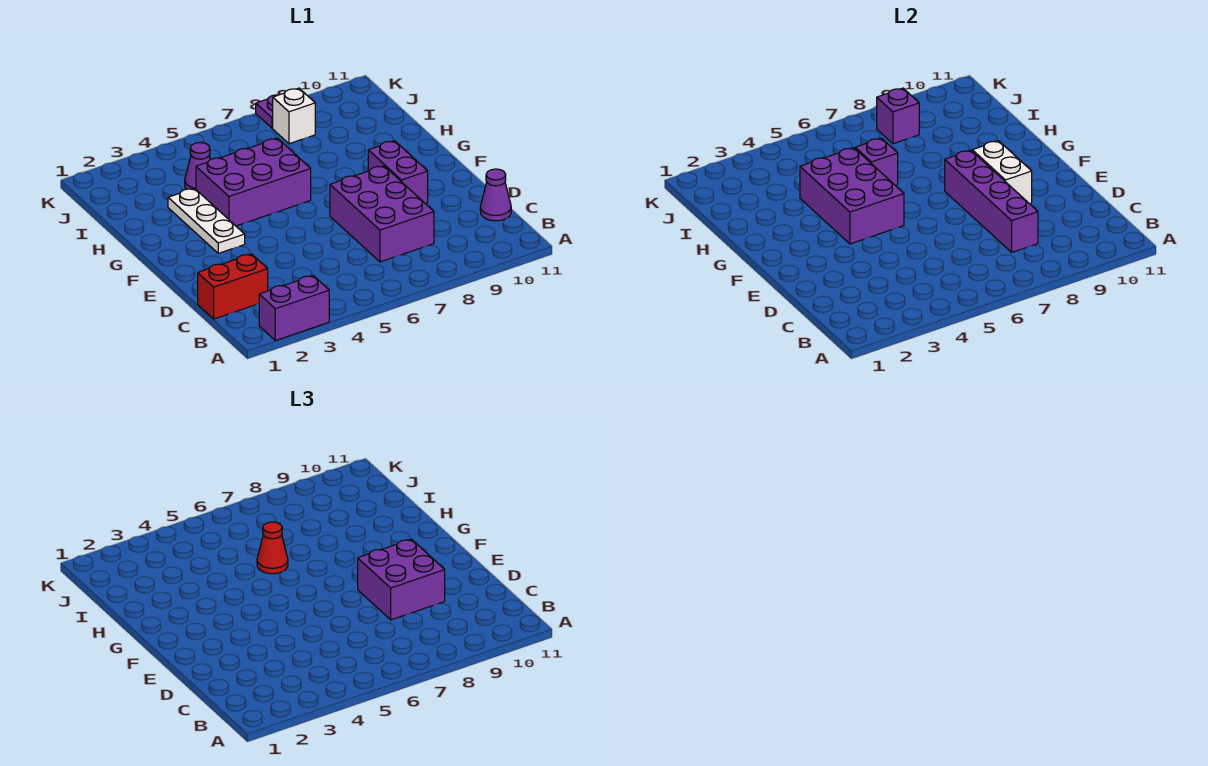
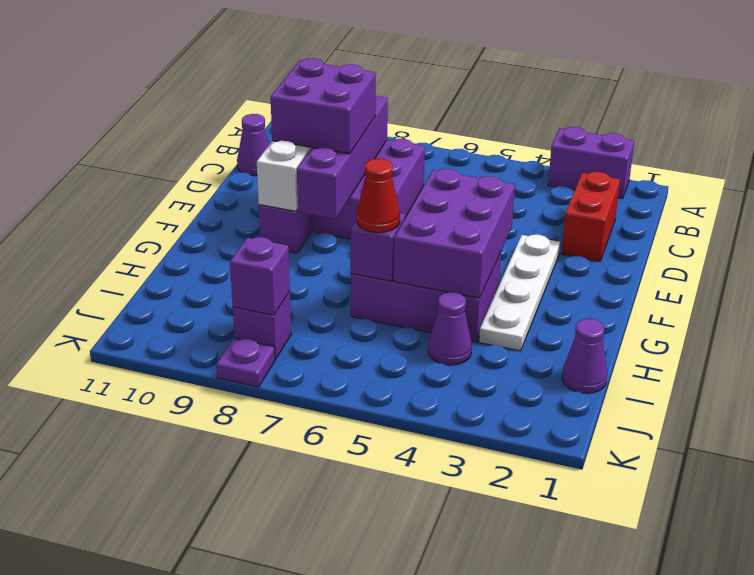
red brick C1:C2 level 1 -> red brick C2:D2 level 1
white plate F3:H3 level 1 -> white plate E3:H3 level 1
none -> purple cone I1 level 1
white brick J8 level 1 -> purple brick J8 level 1

